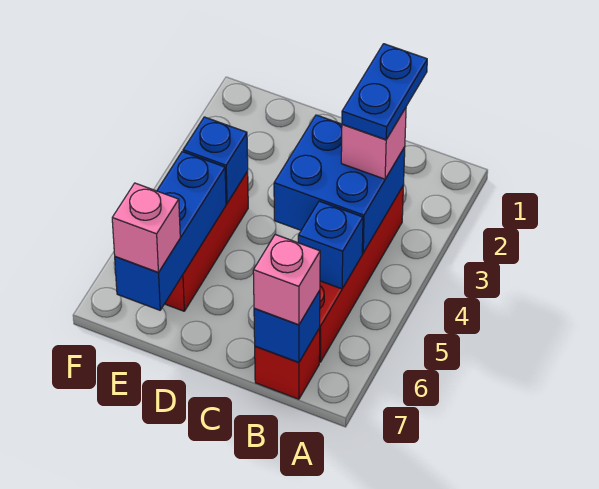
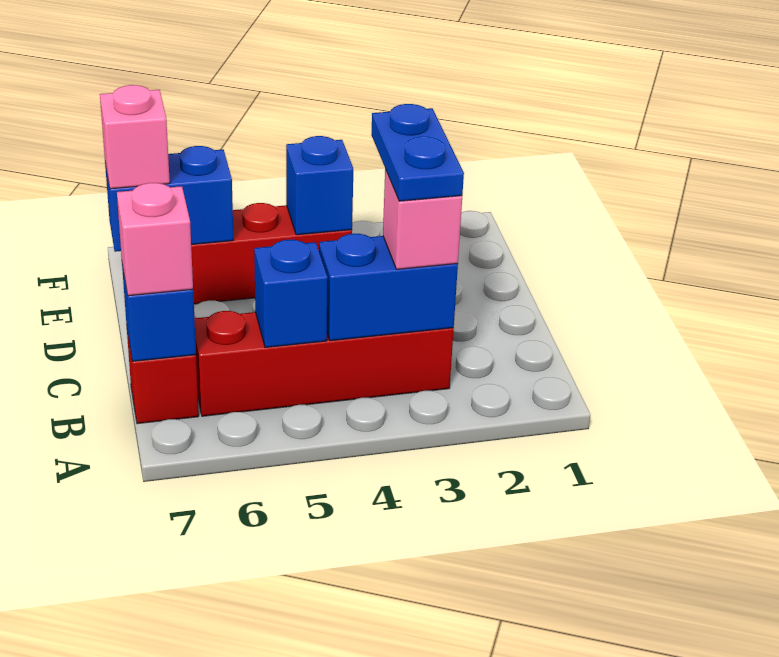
blue plate B2:B3 level 4 -> blue plate B3:C3 level 4
blue brick B3:C4 level 2 -> blue brick B3:B4 level 2
blue brick E5:E7 level 2 -> blue brick E6:E7 level 2

